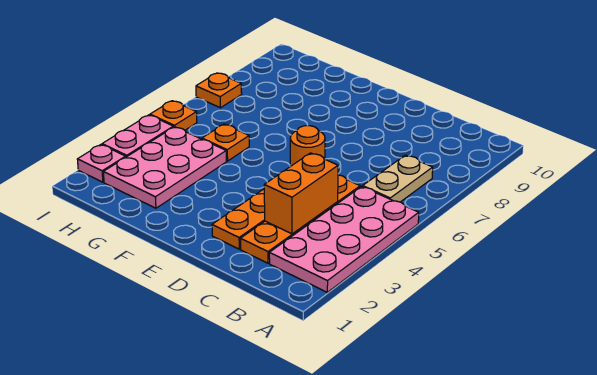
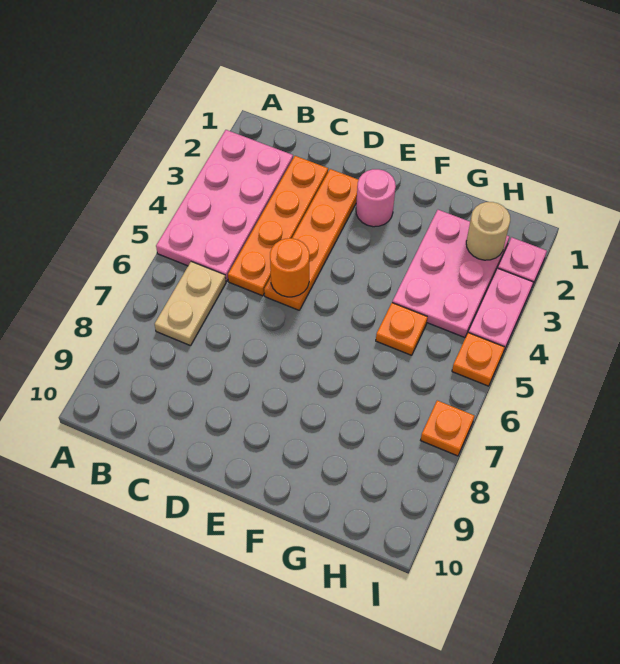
orange brick C3:C4 level 2 -> none
none -> pink round brick E2 level 1
none -> tan round brick H2 level 2

